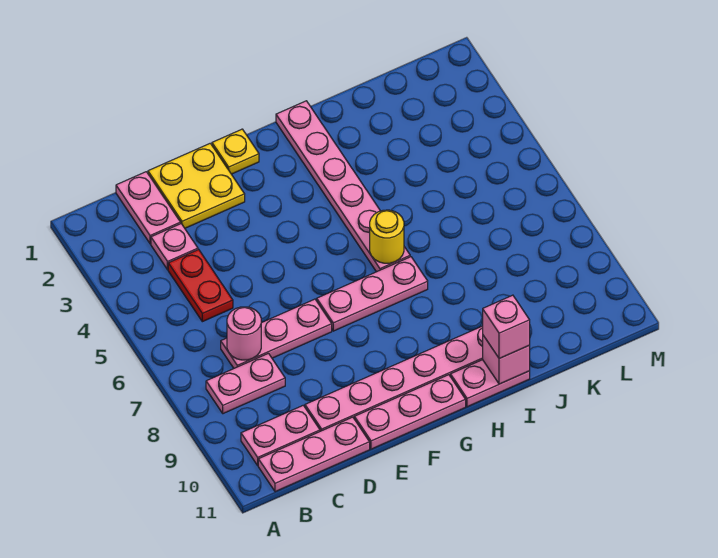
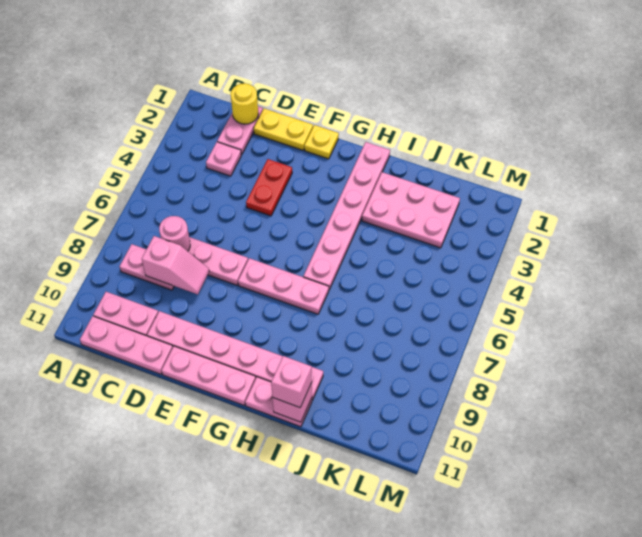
red plate C4:C5 level 1 -> red plate E3:E4 level 1
none -> pink slope C8:D8 level 2 top C
yellow plate D1:E2 level 1 -> yellow plate D1:E1 level 1
yellow round brick H6 level 2 -> yellow round brick C1 level 2
none -> pink plate I2:K3 level 1

